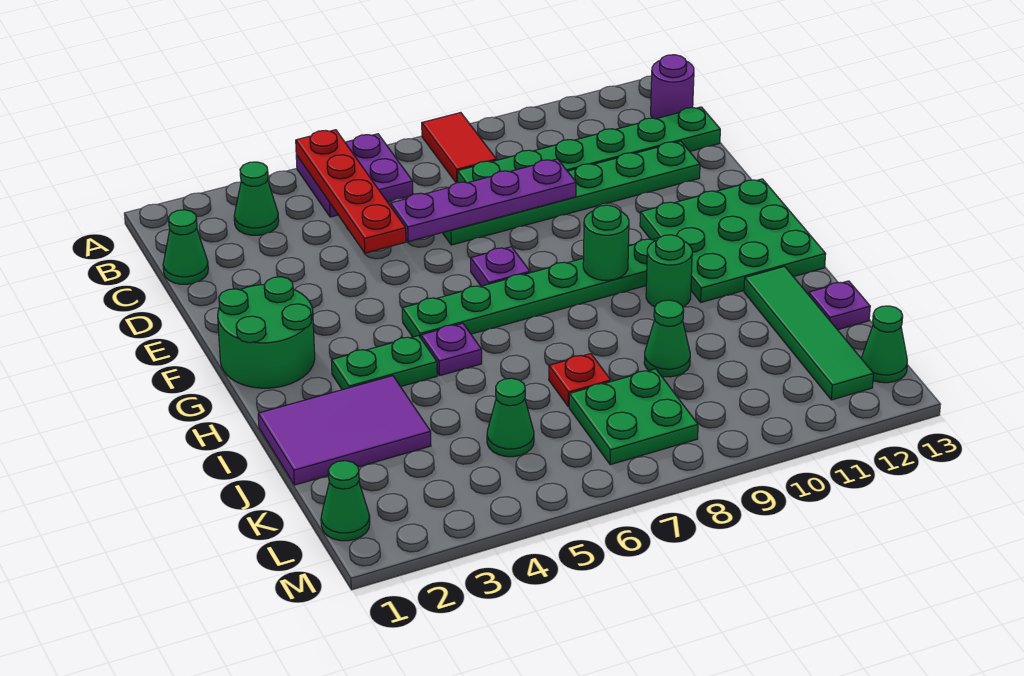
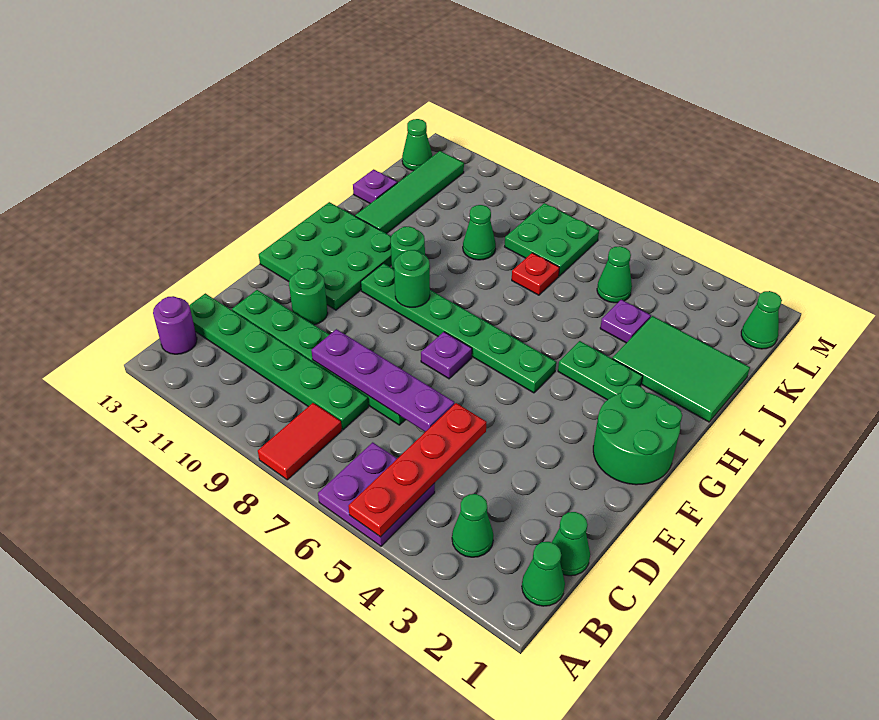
none -> green cone B1 level 1
none -> green round brick E11 level 1
purple plate H5 level 1 -> purple plate J4 level 1
purple tile I1:J3 level 1 -> green tile I1:J3 level 1

